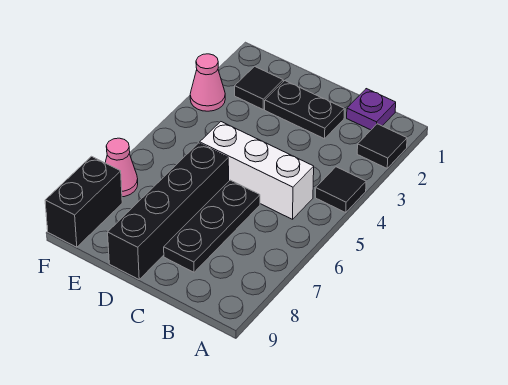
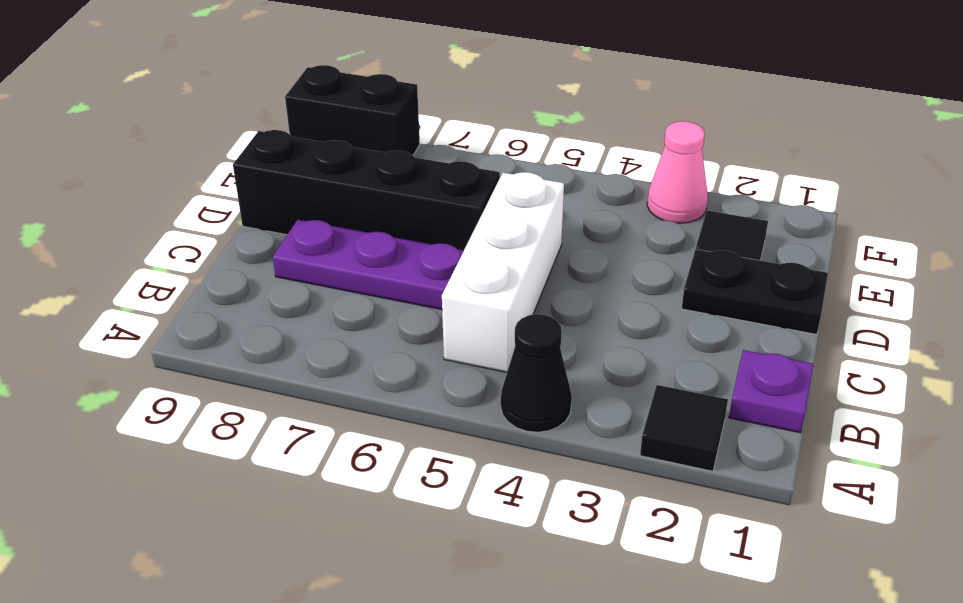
black tile A4 level 1 -> black cone A4 level 1
black plate C2:D2 level 1 -> black plate D1:D2 level 1
black plate C6:C8 level 1 -> purple plate C6:C8 level 1
pink cone F7 level 1 -> none

